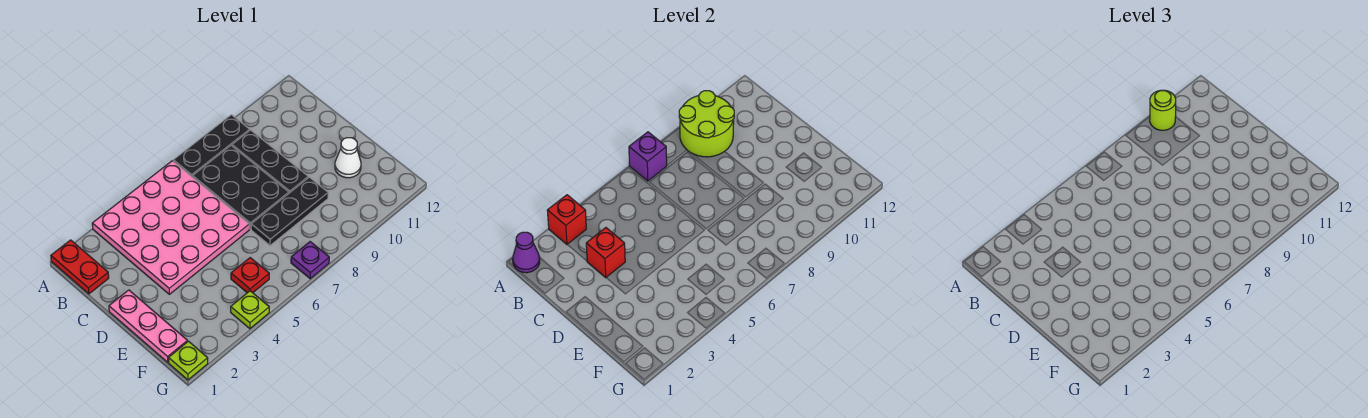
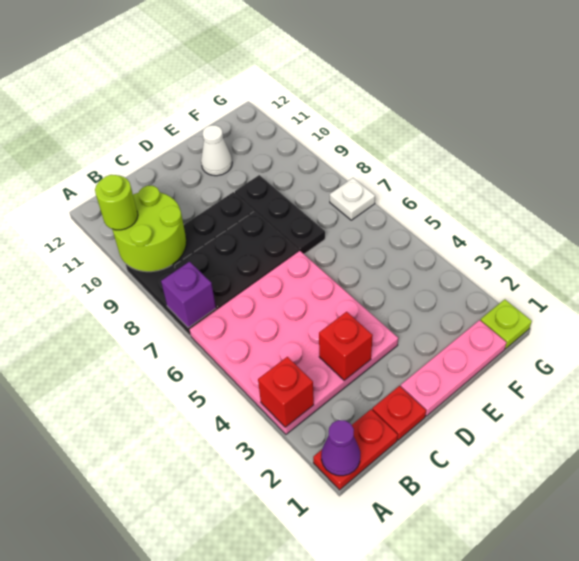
red plate F5 level 1 -> red plate C1 level 1
lime plate G4 level 1 -> none
purple plate G7 level 1 -> white plate G7 level 1

